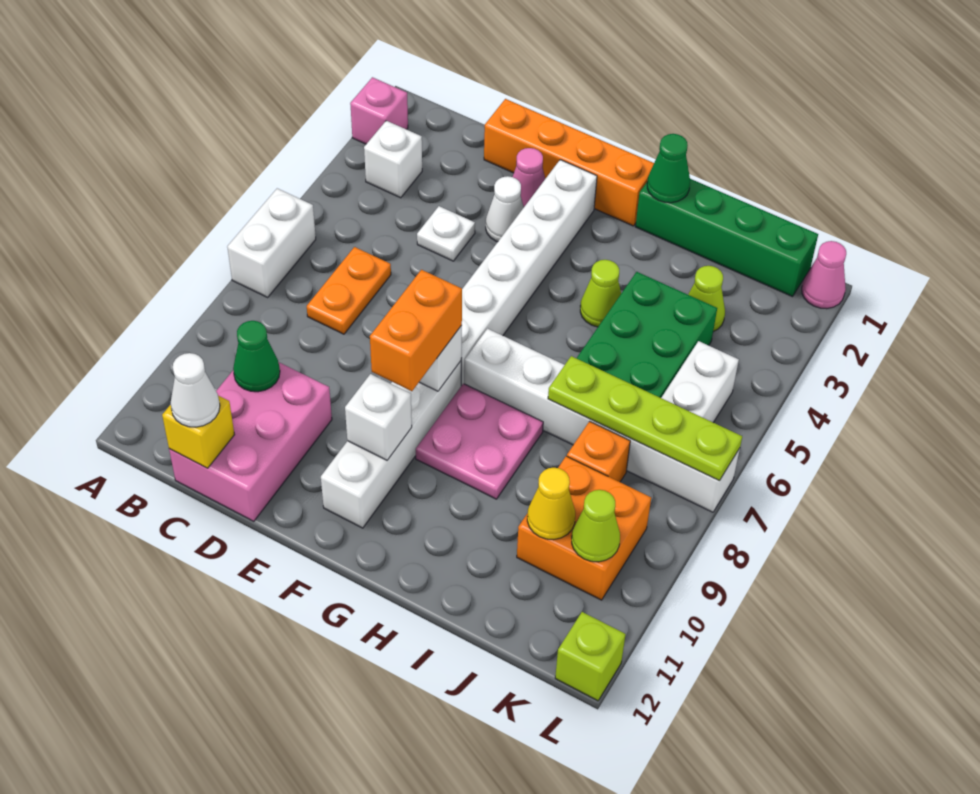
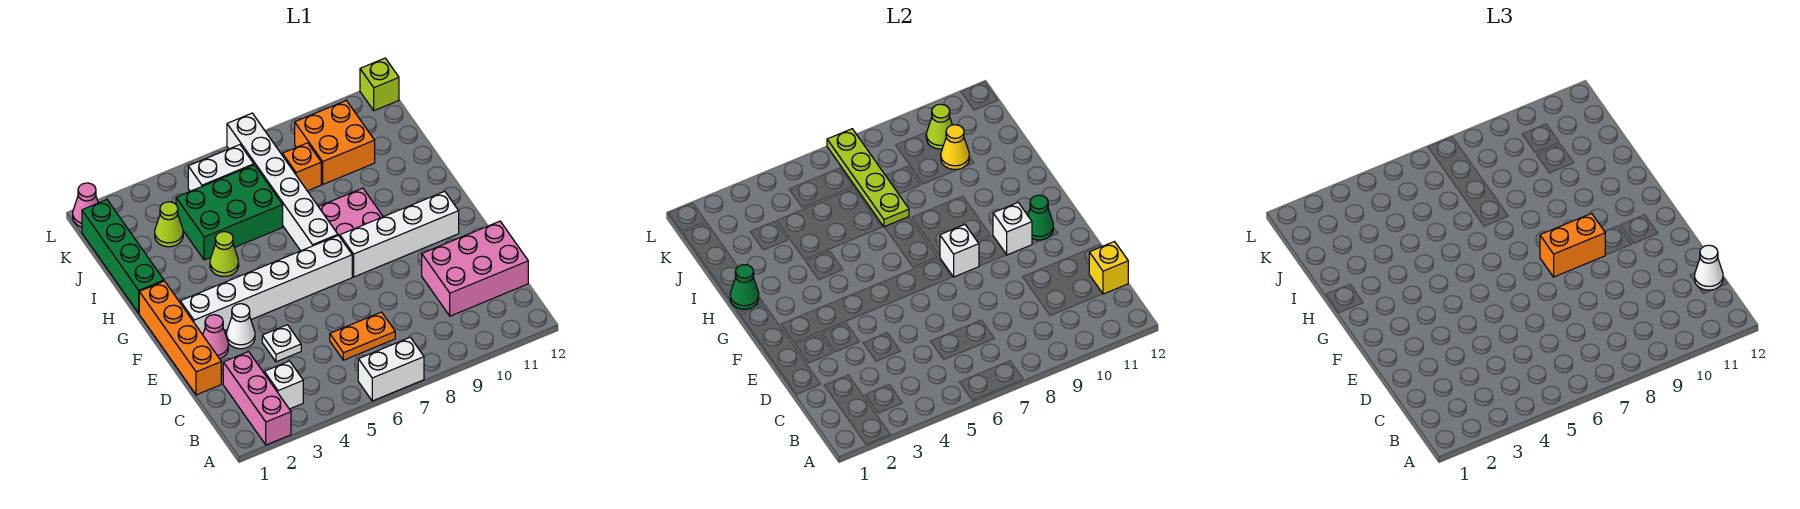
pink brick A2 level 1 -> pink brick A2:C2 level 1
green cone C10 level 2 -> green cone F11 level 2

